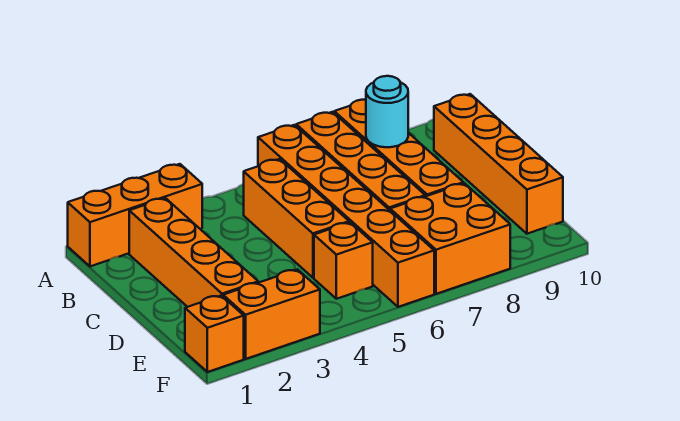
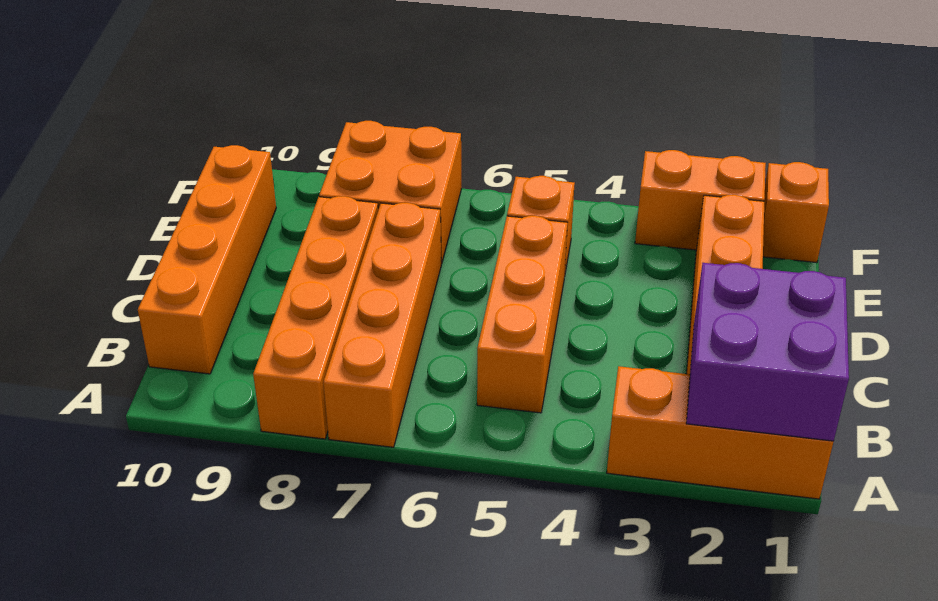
none -> purple brick A1:B2 level 2
orange brick A6:F6 level 1 -> none
cyan round brick B8 level 2 -> none

